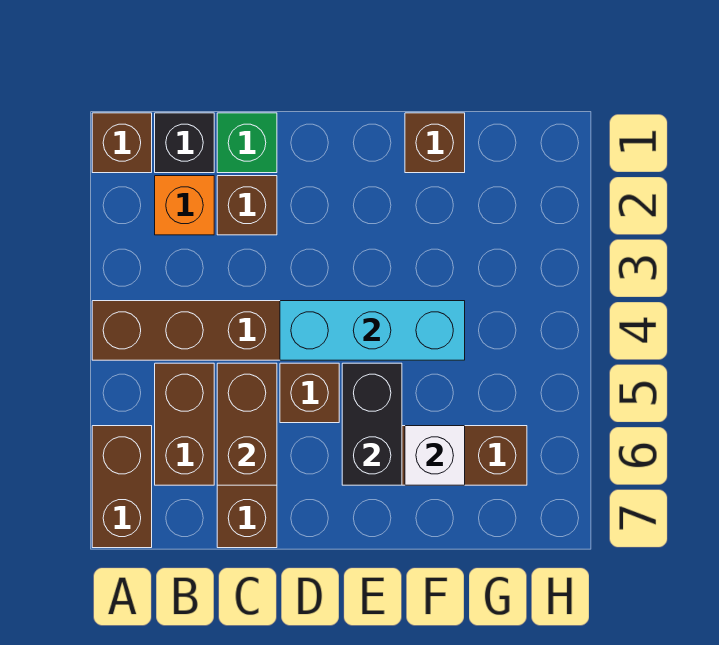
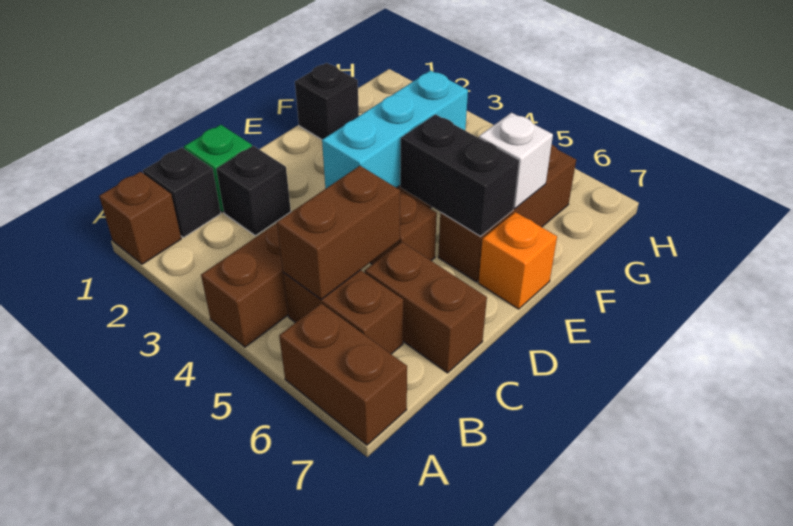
orange brick B2 level 1 -> orange brick E7 level 1
brown brick C2 level 1 -> black brick C2 level 1
brown brick C5:C6 level 2 -> brown brick B5:C5 level 2
brown brick F1 level 1 -> black brick F1 level 1

